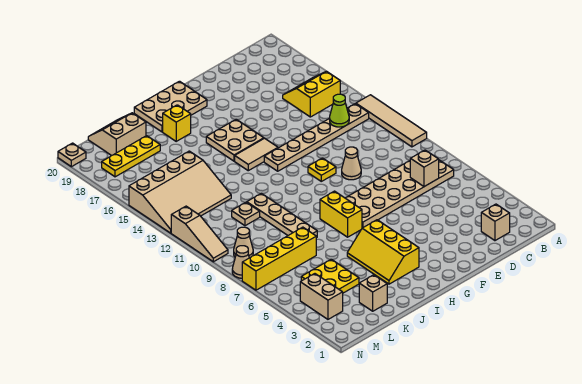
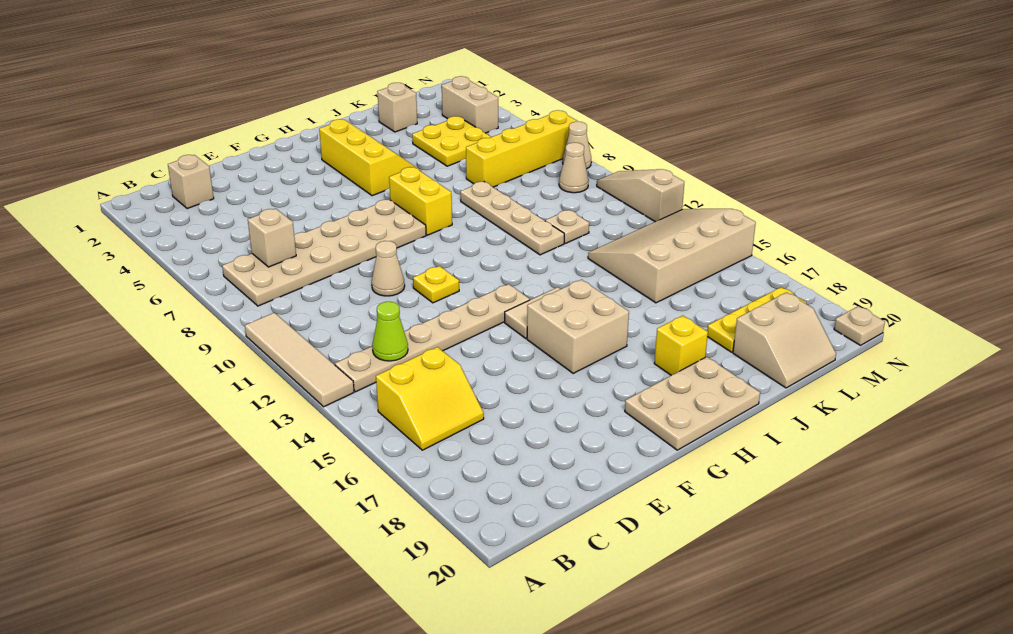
tan plate G15:H16 level 1 -> tan brick G15:H16 level 1

